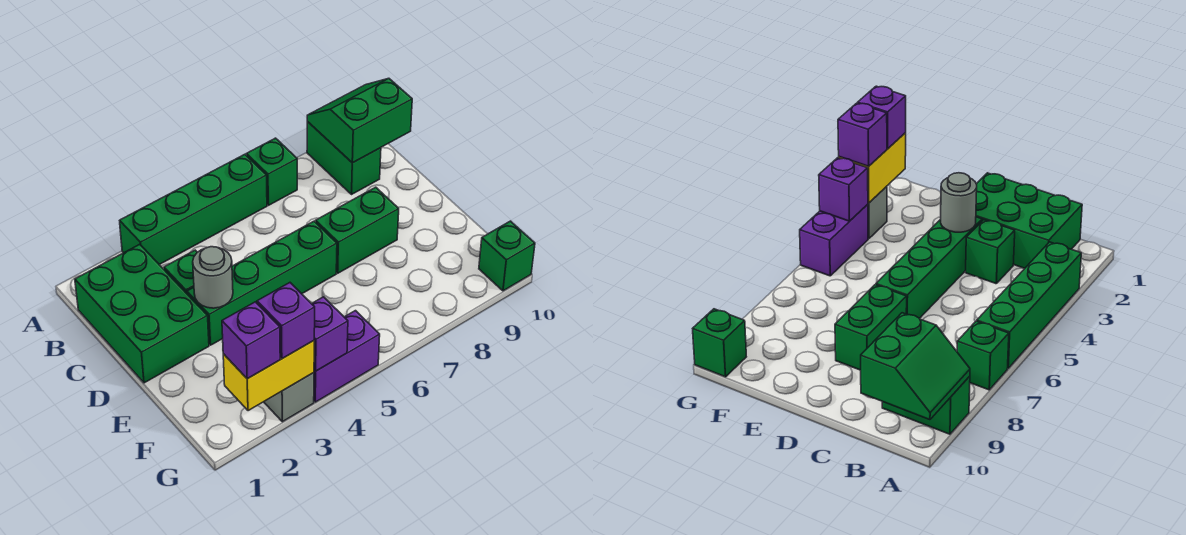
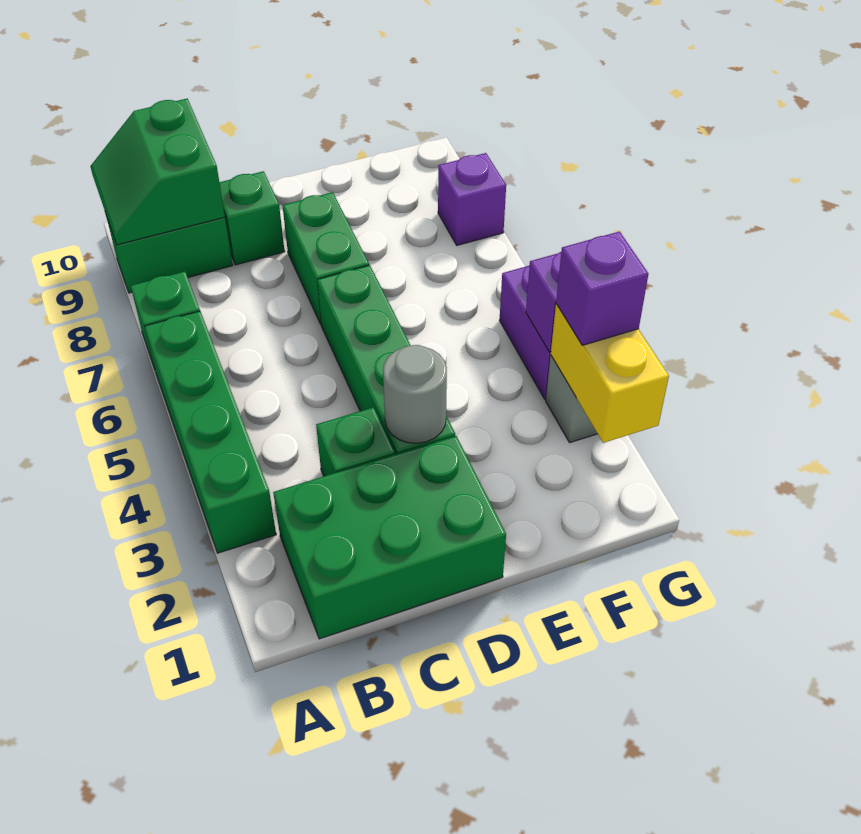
purple brick G2 level 3 -> purple brick G8 level 1
green brick G10 level 1 -> green brick C9 level 1

